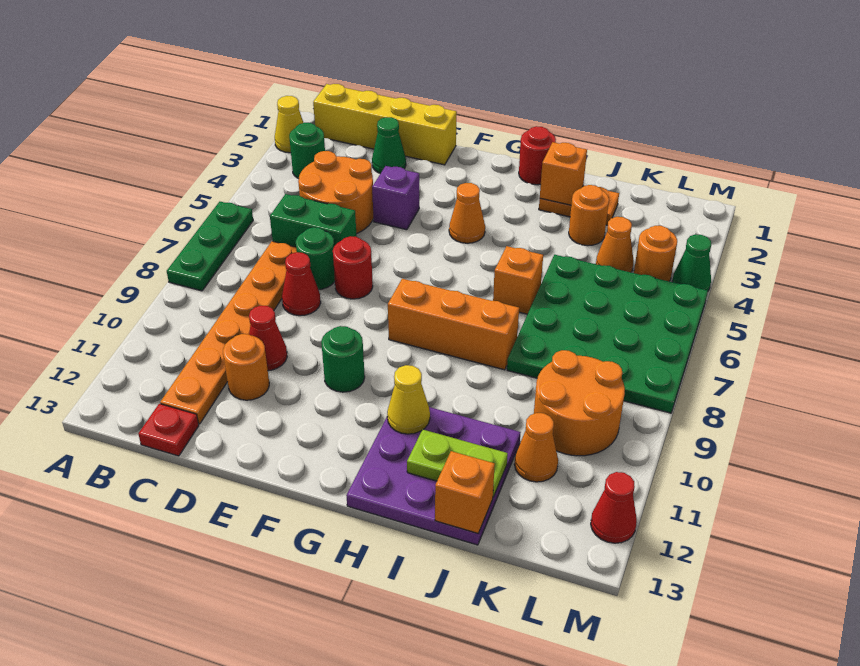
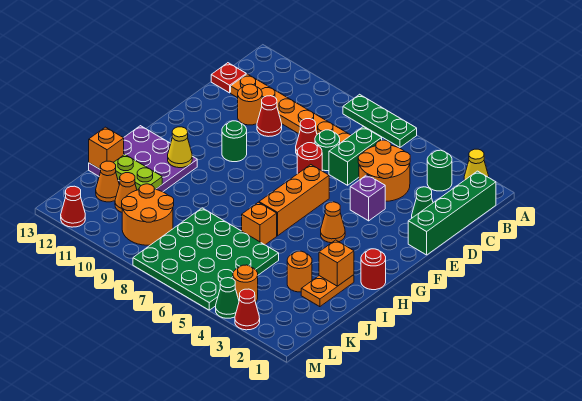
yellow brick B1:E1 level 1 -> green brick B1:E1 level 1
orange brick G8:I8 level 1 -> orange brick F6:H6 level 1
lime plate I12:J12 level 2 -> lime plate J11:J12 level 2
orange cone K4 level 1 -> orange cone K12 level 1
none -> red cone M3 level 1

